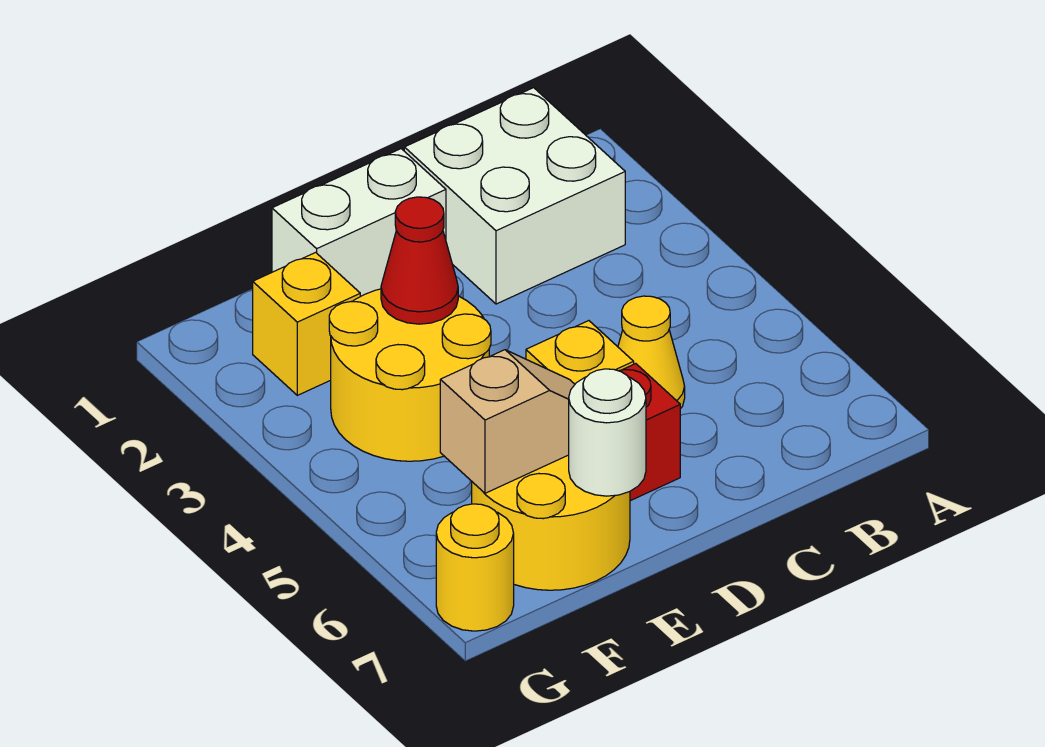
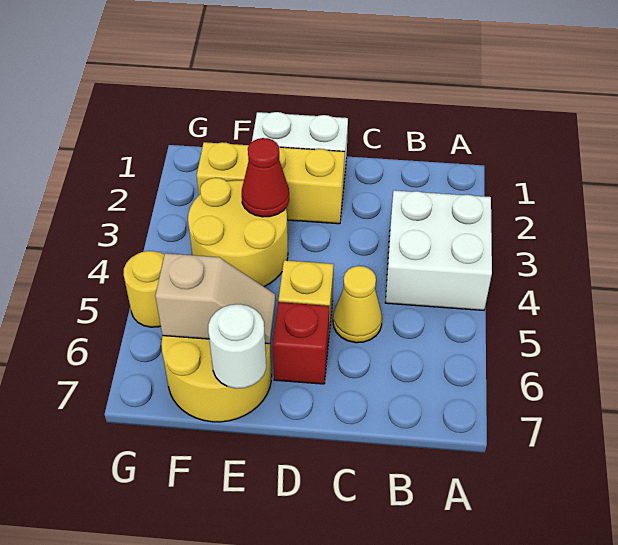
white brick B1:C2 level 1 -> white brick A3:B4 level 1
yellow brick F2 level 1 -> yellow brick D2:F2 level 1
yellow round brick G7 level 1 -> yellow round brick G5 level 1

